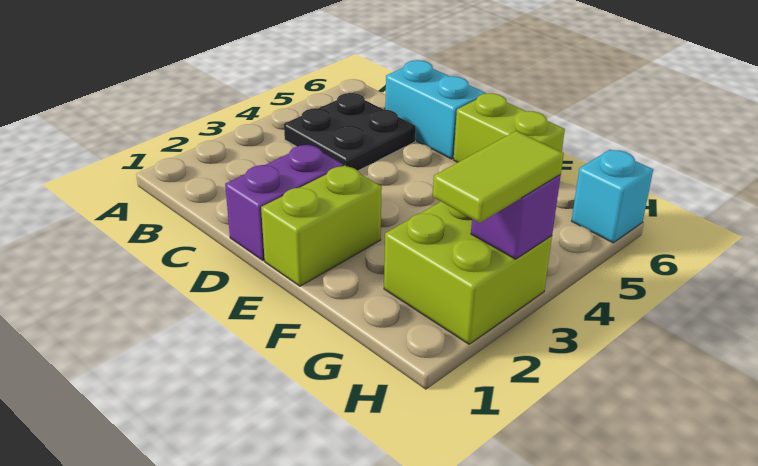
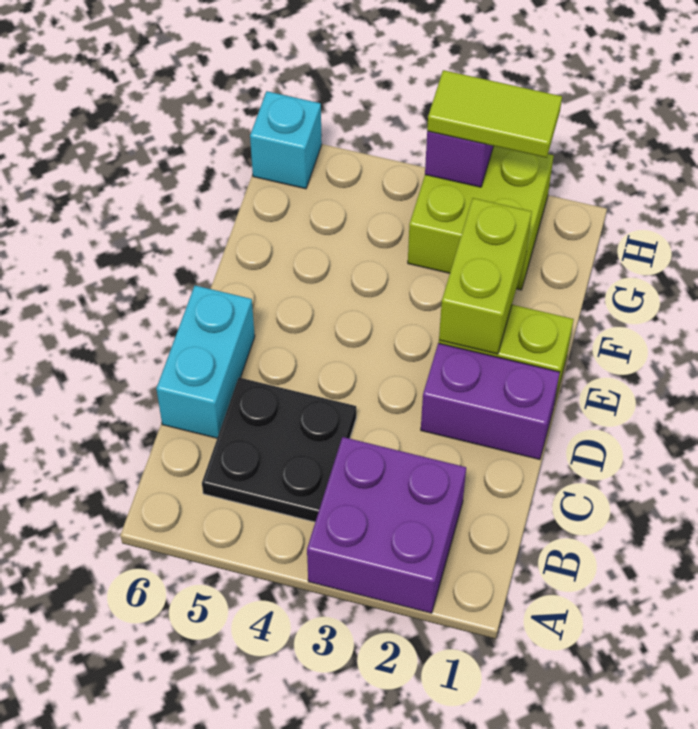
none -> purple brick A2:B3 level 1
lime brick E6:F6 level 1 -> lime brick E2:F2 level 2

